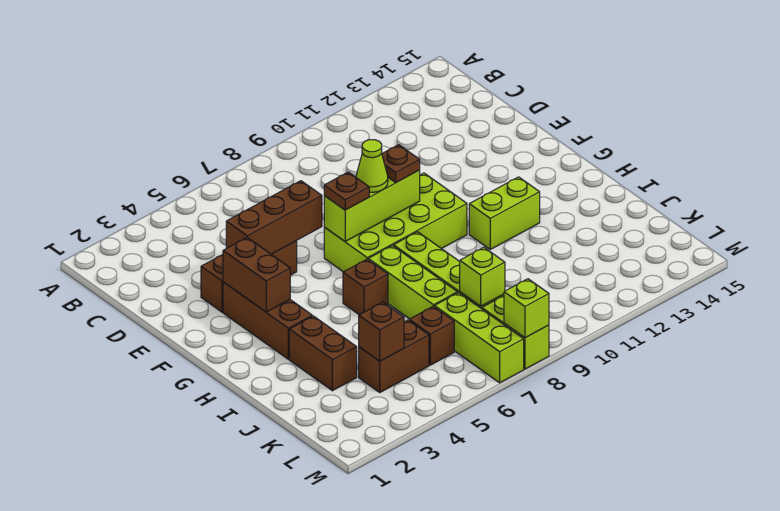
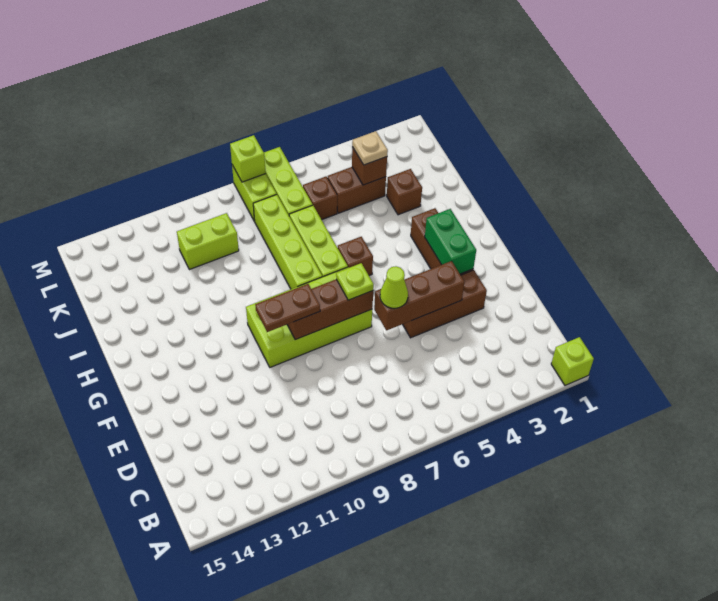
brown brick F3:G3 level 2 -> green brick F3:G3 level 2
lime brick F7:F9 level 2 -> brown brick F7:F9 level 2
brown plate F7 level 3 -> lime plate F7 level 3
lime cone F8 level 3 -> lime cone E6 level 3
brown plate F9 level 3 -> brown plate F9:F10 level 3
lime brick H11:H12 level 1 -> lime brick K10:K11 level 1
brown brick I3:J3 level 1 -> brown brick J3 level 1
none -> tan plate K4 level 3
lime brick K8 level 2 -> lime brick A1 level 1

